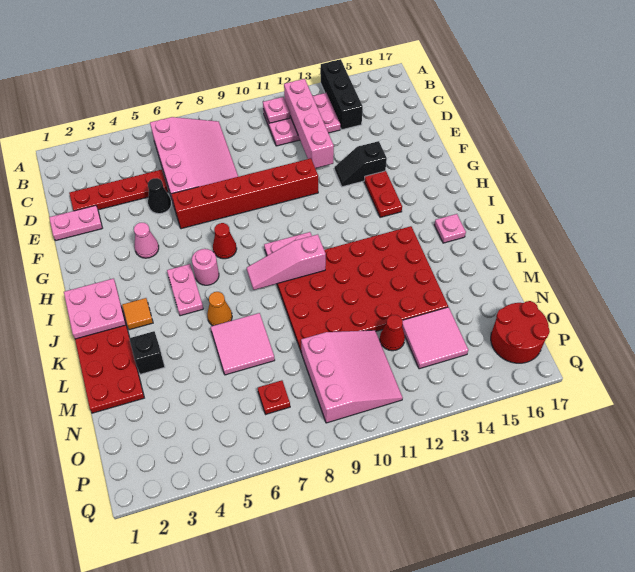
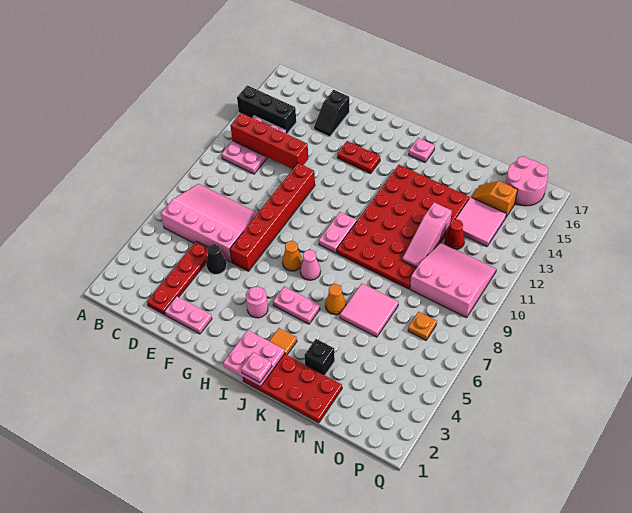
pink plate B11 level 2 -> pink plate J1 level 3
pink brick B12:E12 level 2 -> red brick B12:E12 level 2
pink plate E1:E2 level 1 -> pink plate E2:F2 level 1
black slope F13:F14 level 1 top 14 -> black slope E15:E16 level 1 top 16
pink cone G4 level 1 -> pink cone I7 level 1
red cone H7 level 1 -> orange cone H7 level 1
pink round brick I6 level 1 -> pink round brick H4 level 1
pink slope J8:J10 level 2 top 10 -> pink slope M10:M12 level 2 top 12
none -> orange slope N15:O15 level 1 top O
red plate O7 level 1 -> orange plate O7 level 1
red round brick O16:P17 level 1 -> pink round brick O16:P17 level 1

